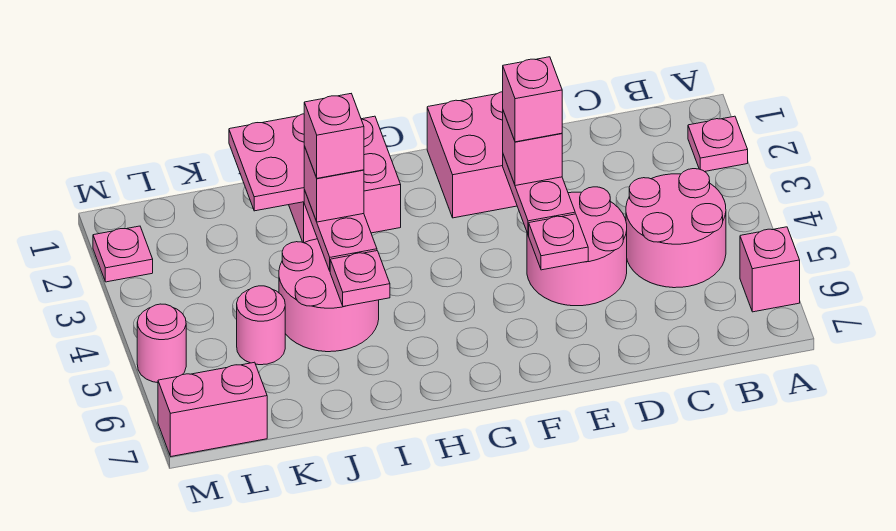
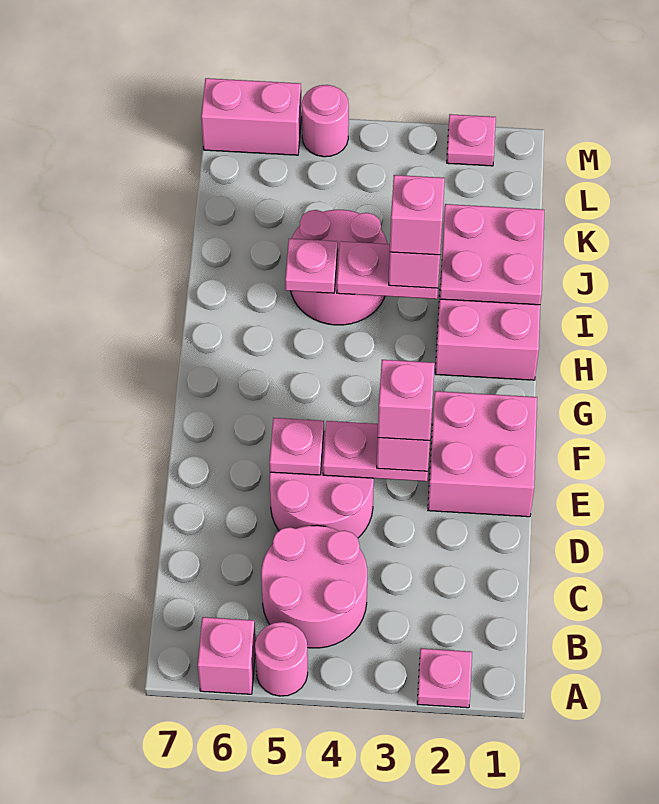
pink round brick K5 level 1 -> pink round brick A5 level 1
pink brick L7:M7 level 1 -> pink brick M6:M7 level 1

